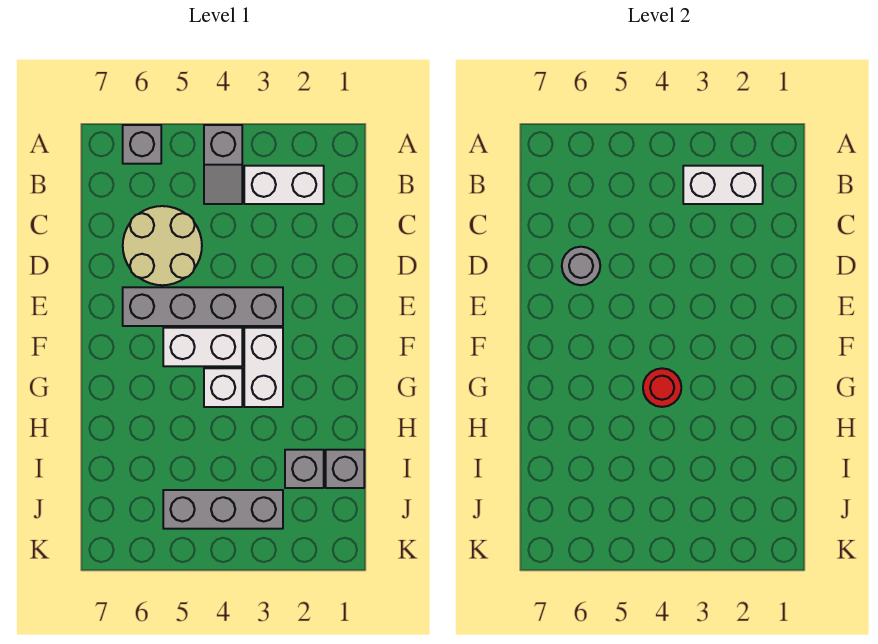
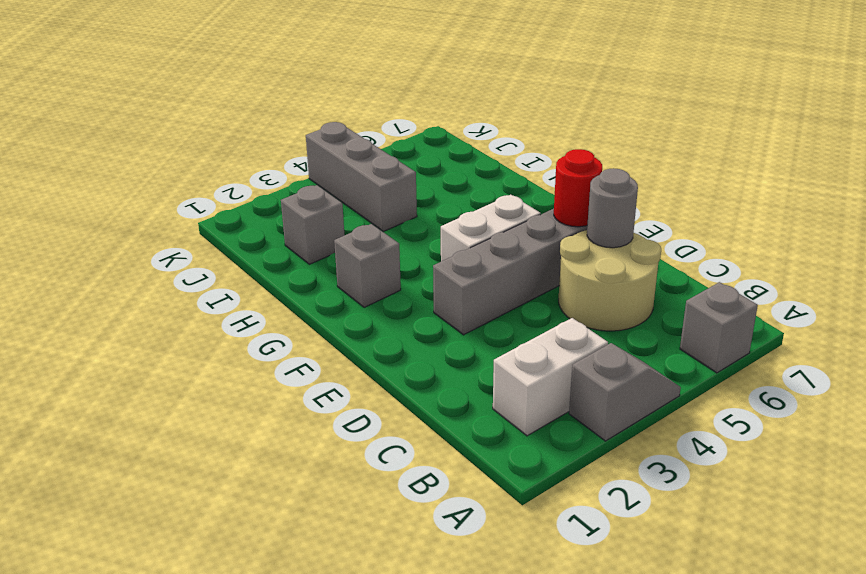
grey slope A4:B4 level 1 top A -> grey slope A3:A4 level 1 top 3
white brick B2:B3 level 2 -> none
white brick F3:G3 level 1 -> none
white brick G4 level 1 -> none
red round brick G4 level 2 -> red round brick E6 level 2
grey brick I1 level 1 -> grey brick G2 level 1
grey brick J3:J5 level 1 -> grey brick I4:K4 level 1

